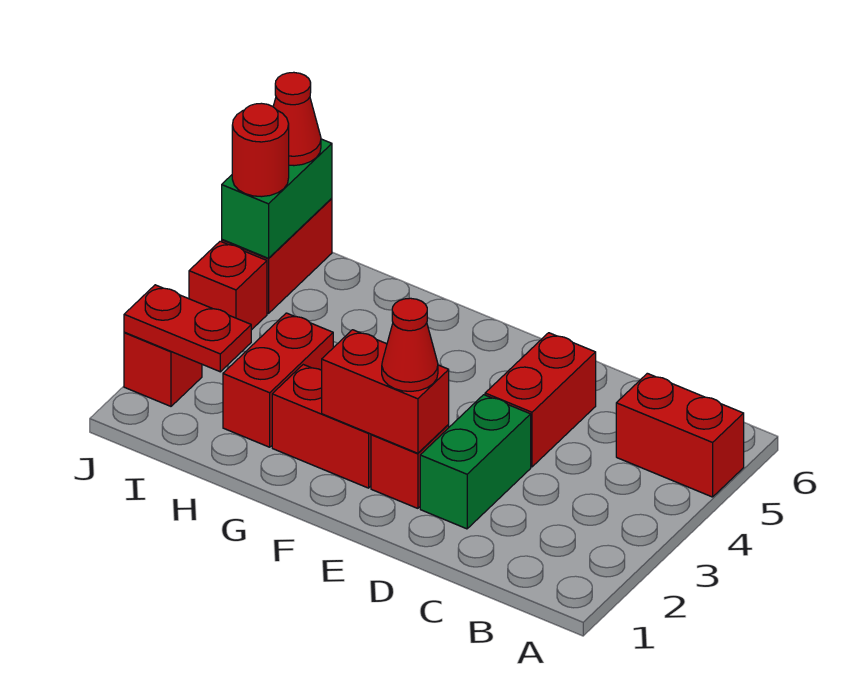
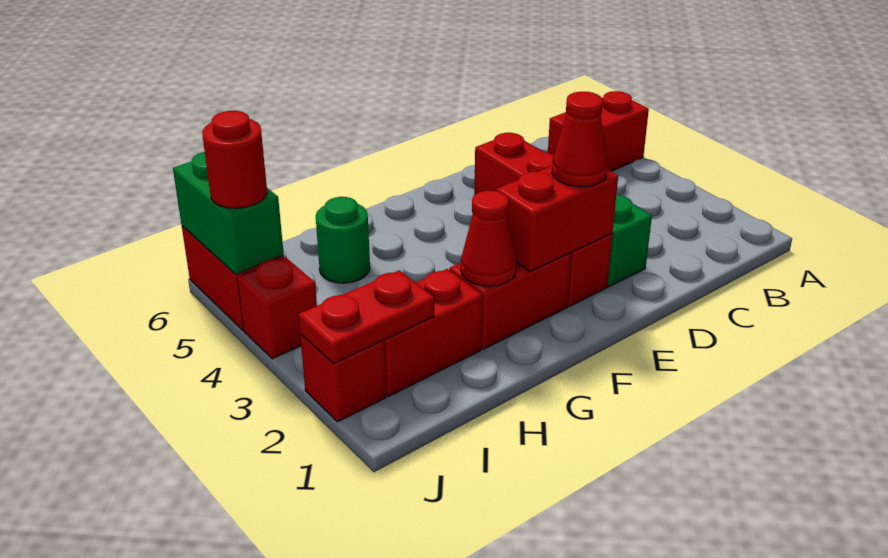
red brick H2:H3 level 1 -> red brick H2:I2 level 1
none -> green round brick H5 level 1
red cone J6 level 3 -> red cone G2 level 2

